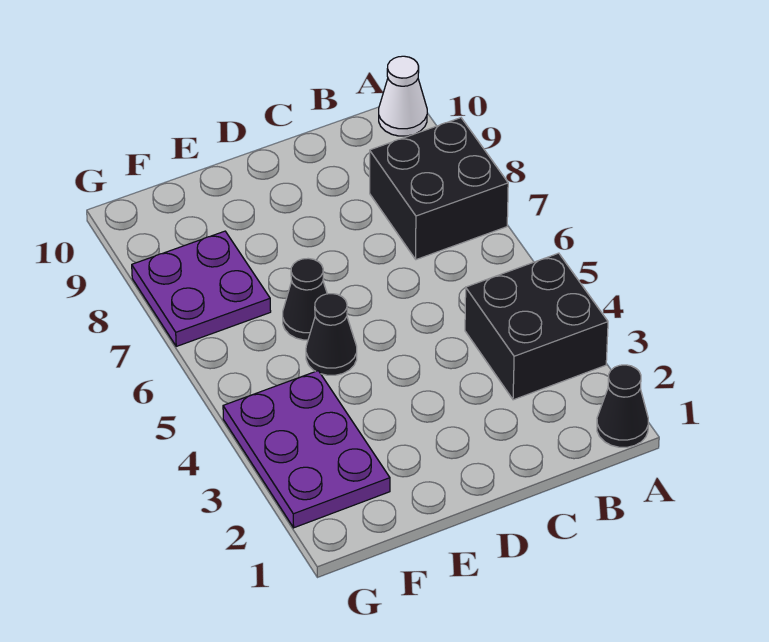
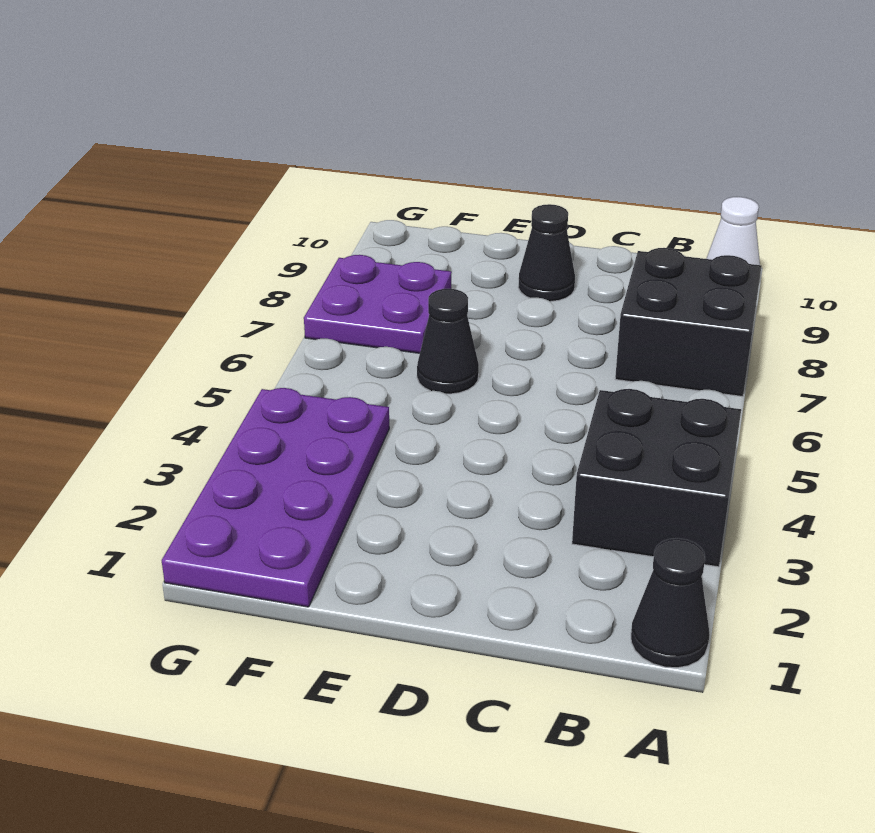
black cone E5 level 1 -> black cone D9 level 1
purple plate F2:G4 level 1 -> purple plate F1:G4 level 1

